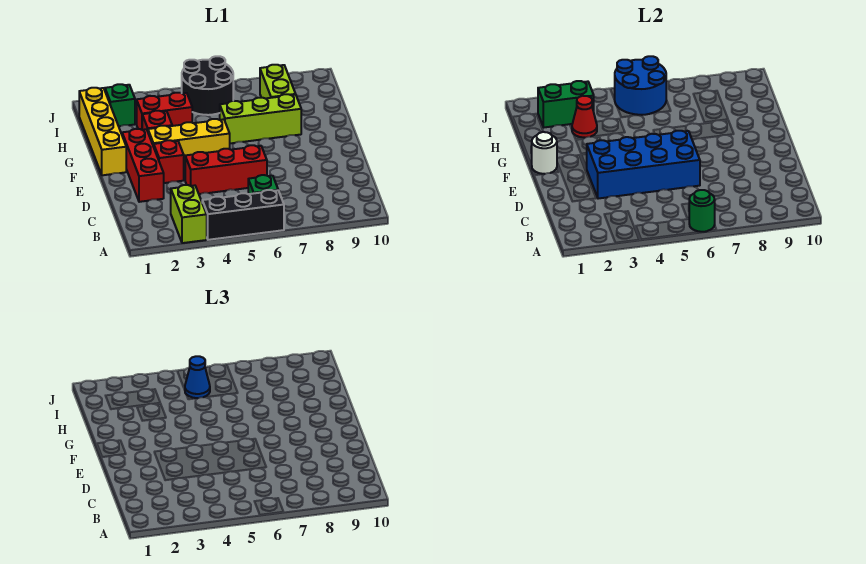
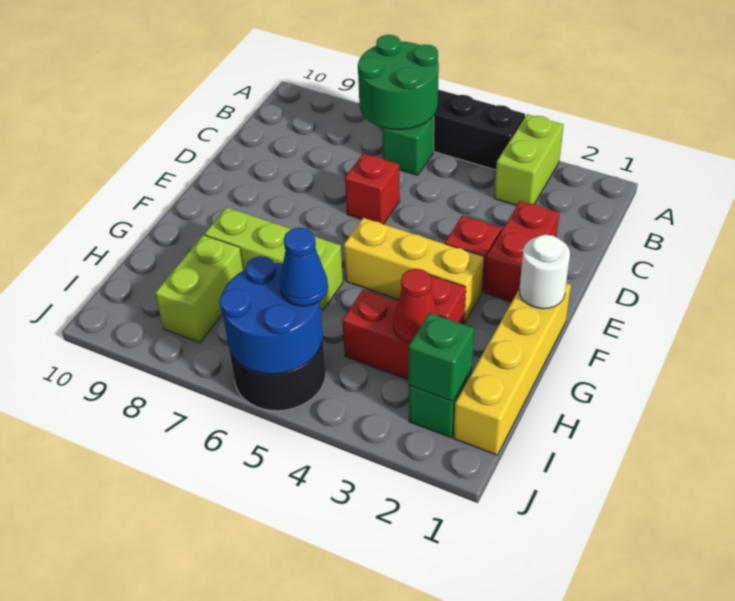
green round brick A6 level 2 -> green round brick A6:B7 level 2
red brick D2:F2 level 1 -> red brick D2:E2 level 1
blue brick D3:E6 level 2 -> none
red brick D4:D6 level 1 -> red brick D6 level 1
green brick I2:I3 level 2 -> green brick I2 level 2

